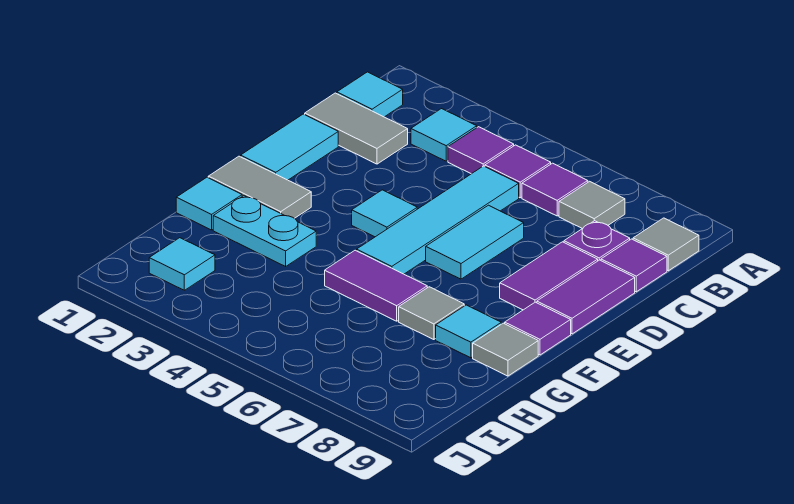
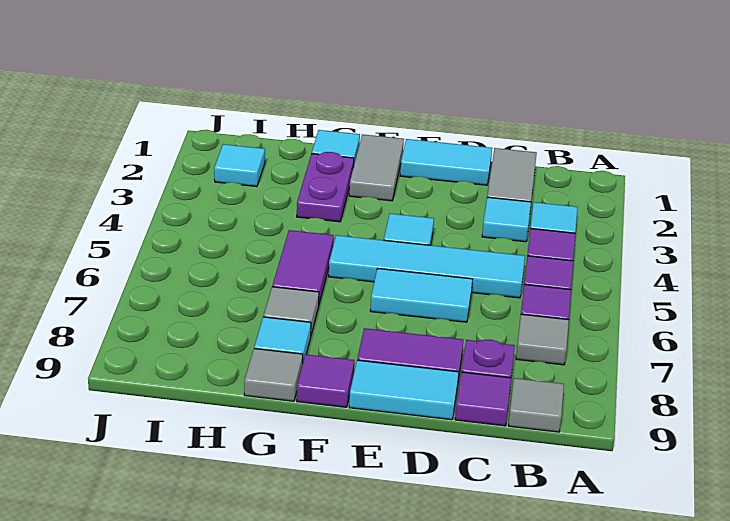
cyan tile B1 level 1 -> cyan tile C3 level 1
purple tile D9:E9 level 1 -> cyan tile D9:E9 level 1
cyan plate G2:G3 level 1 -> purple plate G2:G3 level 1

